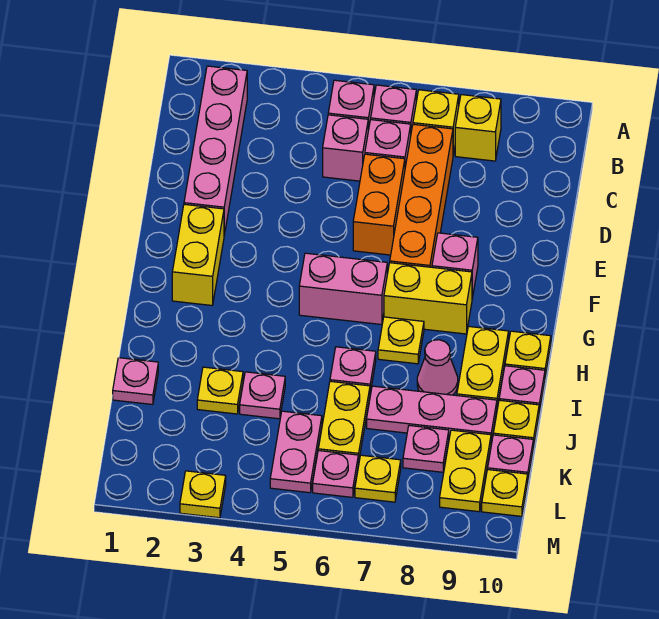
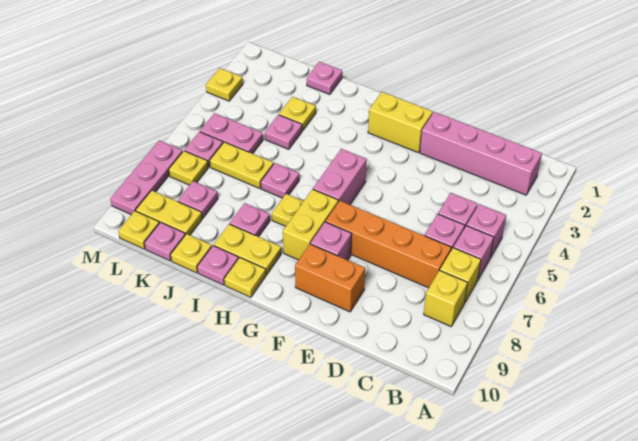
orange brick D6:E6 level 1 -> orange brick E9:F9 level 1
pink cone I8 level 1 -> pink plate I8 level 1
pink plate J7:J9 level 1 -> pink plate M7:M9 level 1

